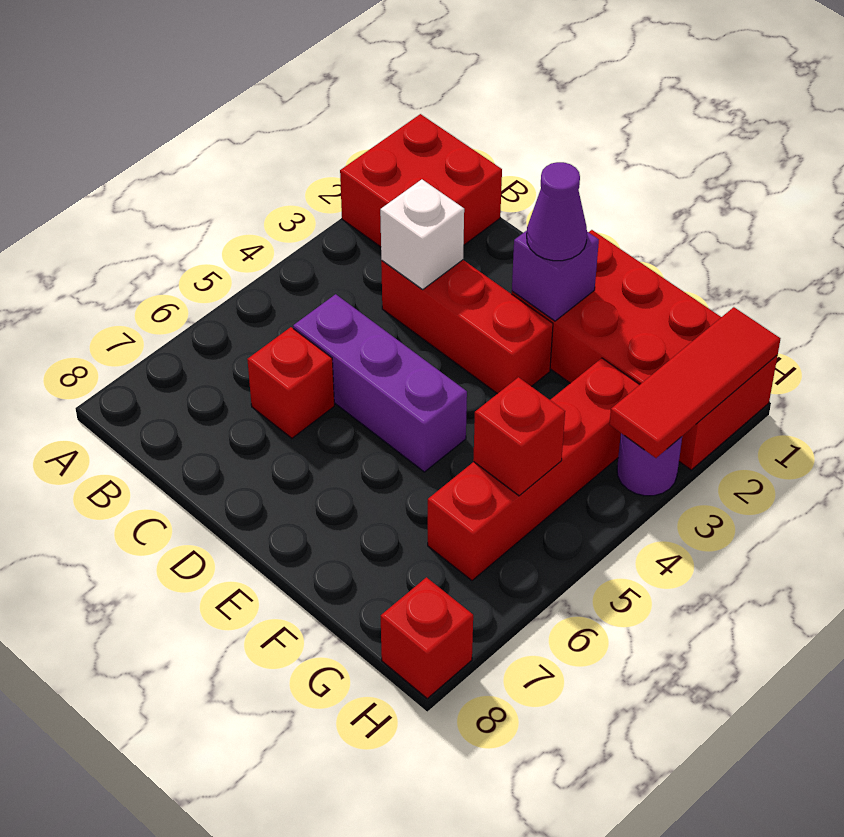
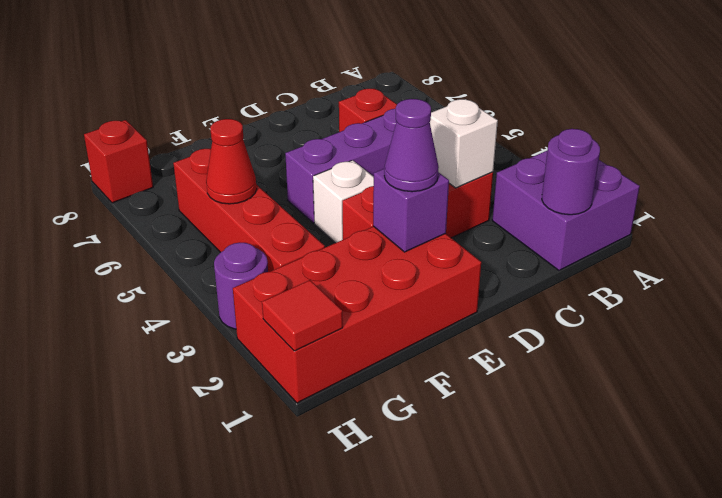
red brick A1:B2 level 1 -> purple brick A1:B2 level 1
none -> purple round brick B1 level 2
none -> white brick E4 level 1
red brick G5 level 2 -> red cone G5 level 2
red tile H1:H3 level 2 -> red tile H1 level 2

